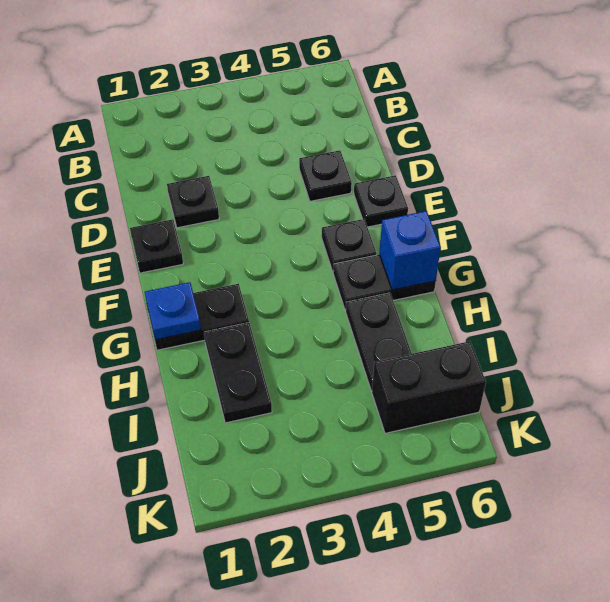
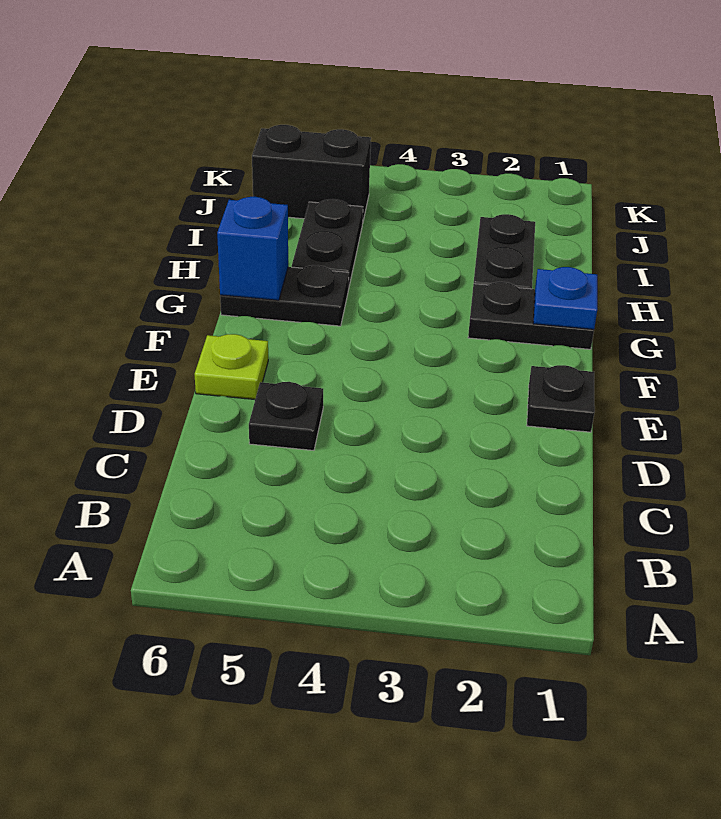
black plate D2 level 1 -> none
black plate E6 level 1 -> lime plate E6 level 1
black plate F5 level 1 -> none

